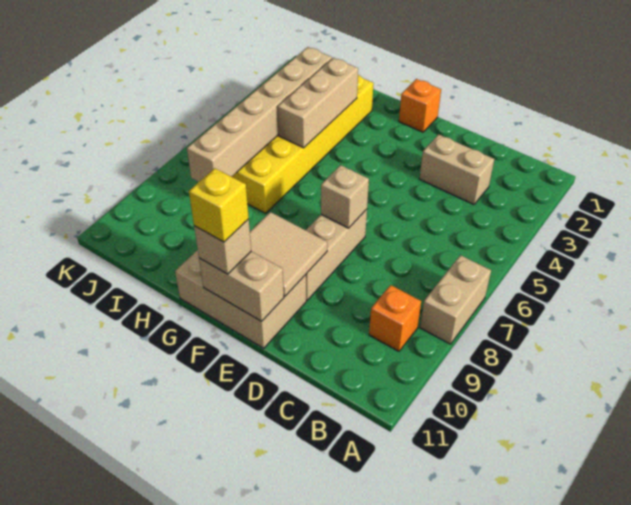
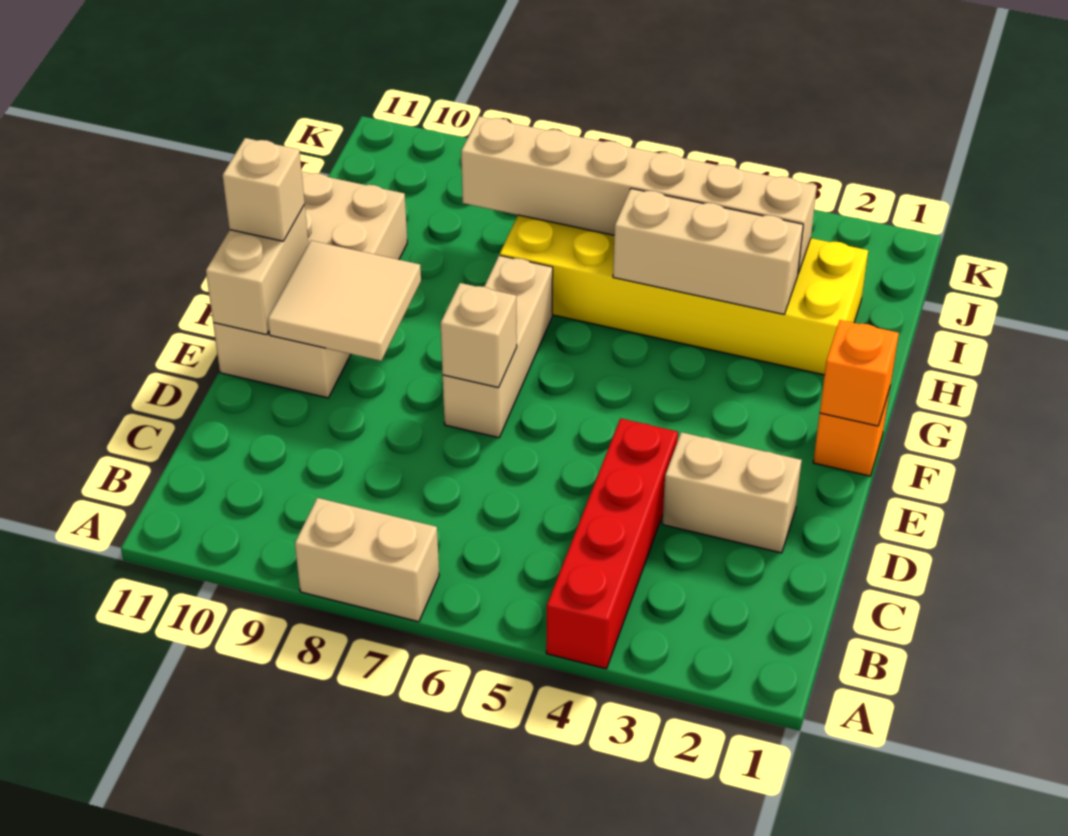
none -> red brick A4:D4 level 1
orange brick B9 level 1 -> orange brick F1 level 2
tan brick C3:D3 level 1 -> tan brick D2:D3 level 1
tan brick E7:E9 level 1 -> tan brick E7:G7 level 1
tan brick E10:G11 level 1 -> tan brick E10:H11 level 1
yellow brick F11 level 4 -> none

